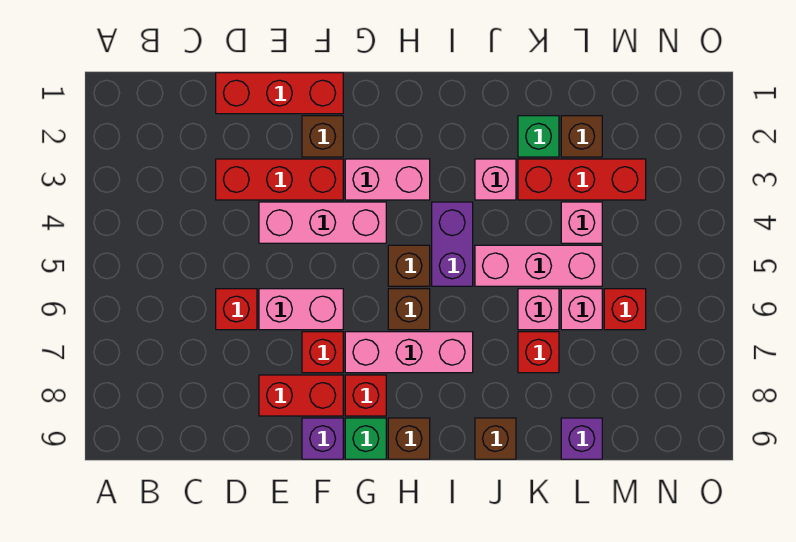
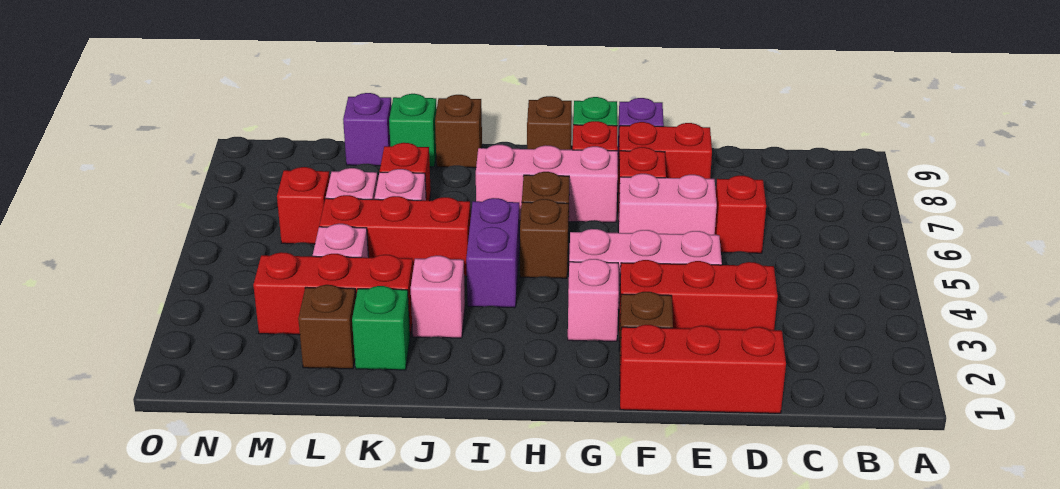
pink brick G3:H3 level 1 -> pink brick G3 level 1
pink brick J5:L5 level 1 -> red brick J5:L5 level 1
none -> green brick K9 level 1

